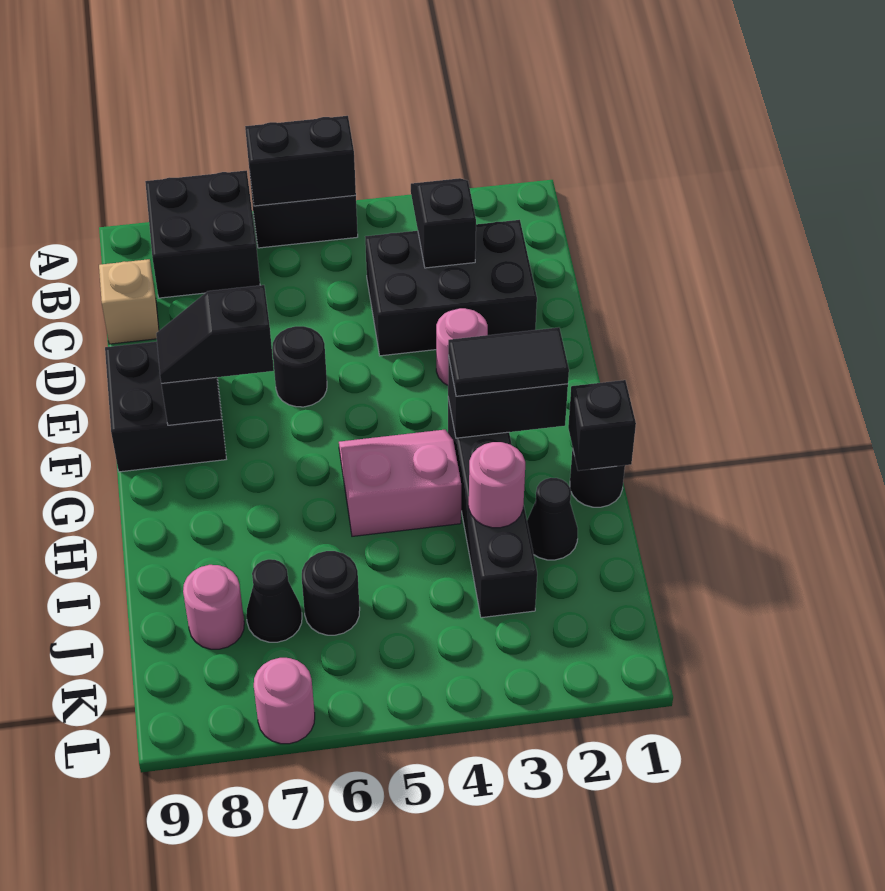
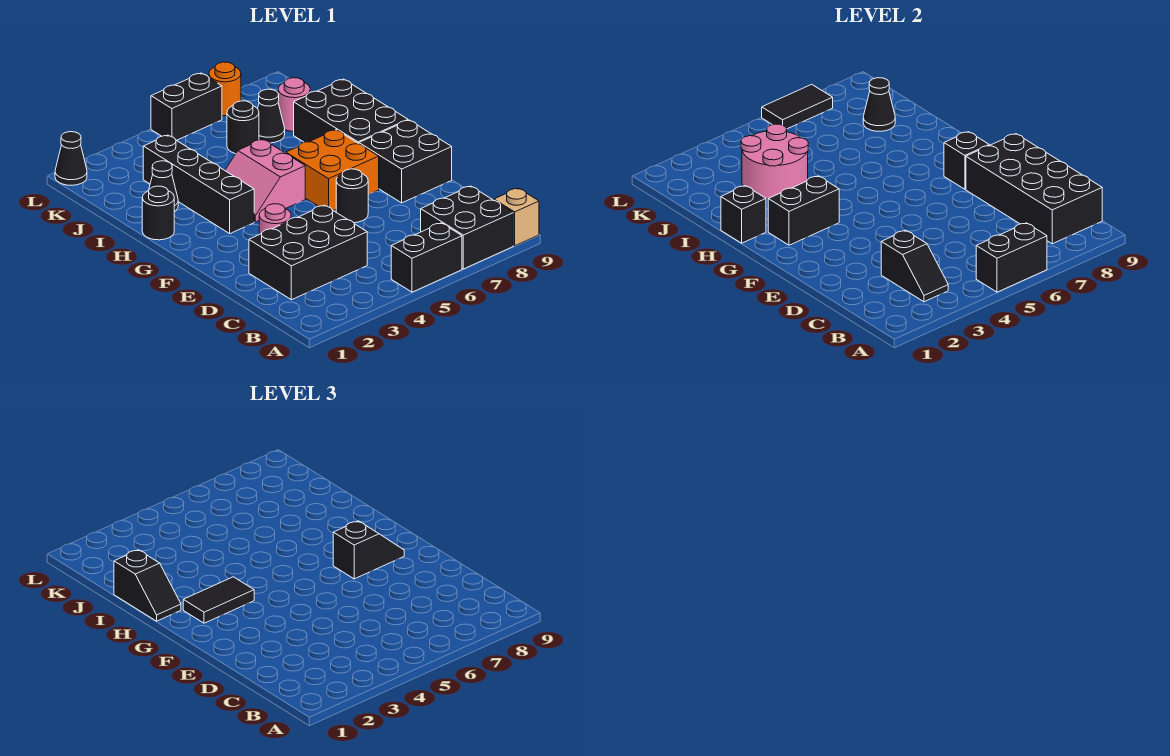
none -> black brick B8:E9 level 2
tan brick C9 level 1 -> tan brick A9 level 1
none -> orange brick F6:G7 level 1
pink slope G4:H5 level 1 top H -> pink slope G4:H5 level 1 top 5
none -> black brick G8:I9 level 1
none -> black slope H1:I1 level 3 top I
pink round brick I3 level 2 -> pink round brick I3:J4 level 2
none -> black cone J8 level 2
none -> black cone L1 level 1
none -> black brick L5:L6 level 1
none -> black tile L6:L7 level 2
pink round brick L7 level 1 -> orange round brick L7 level 1

